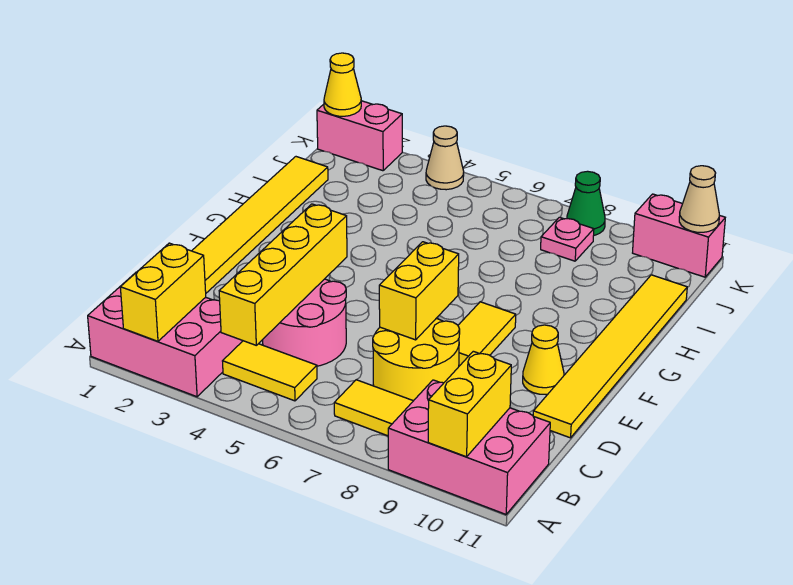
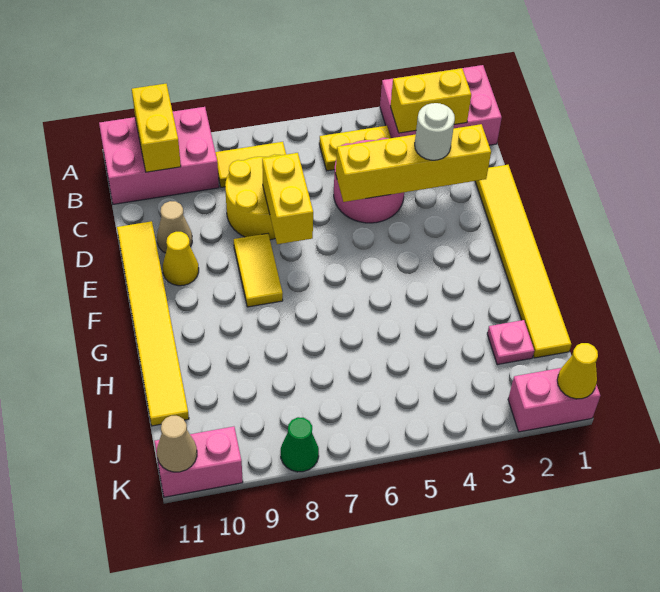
yellow brick A2:B2 level 2 -> yellow brick B2:B3 level 2
yellow tile B4:B5 level 1 -> yellow plate B4:B5 level 1
yellow brick B4:E4 level 2 -> yellow brick D2:D5 level 2
none -> white round brick D3 level 3
pink plate J8 level 1 -> pink plate I2 level 1
tan cone K4 level 1 -> tan cone D10 level 1

